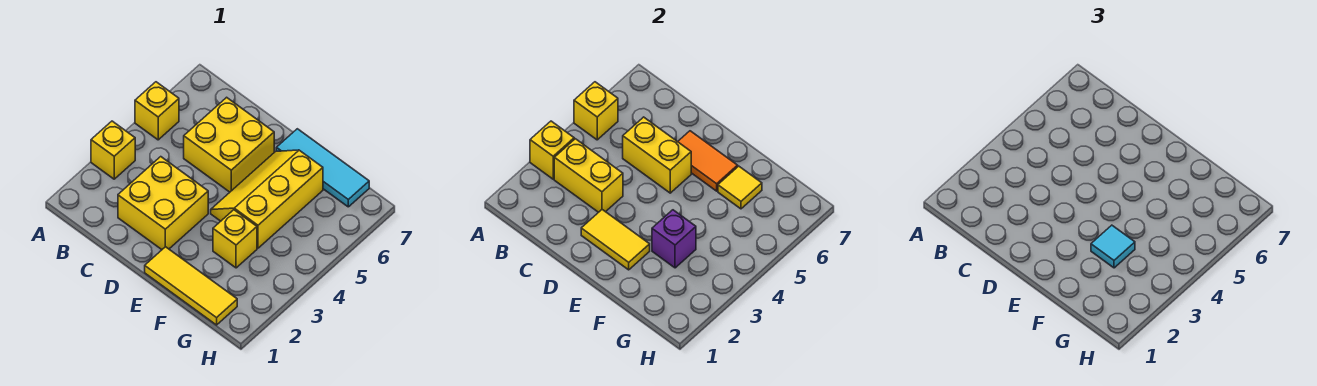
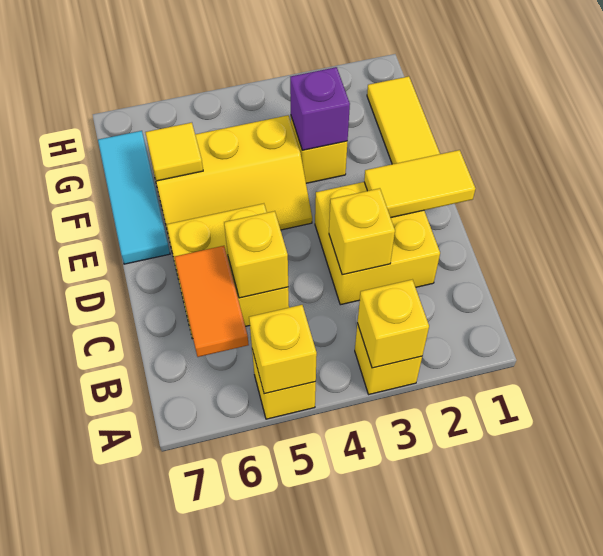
yellow brick B3:C3 level 2 -> yellow brick C3 level 2
yellow brick C5:D5 level 2 -> yellow brick C5 level 2
yellow tile D2:E2 level 2 -> yellow tile D1:D2 level 2
orange tile D6:E6 level 2 -> orange tile B6:C6 level 2
cyan tile F3 level 3 -> none

